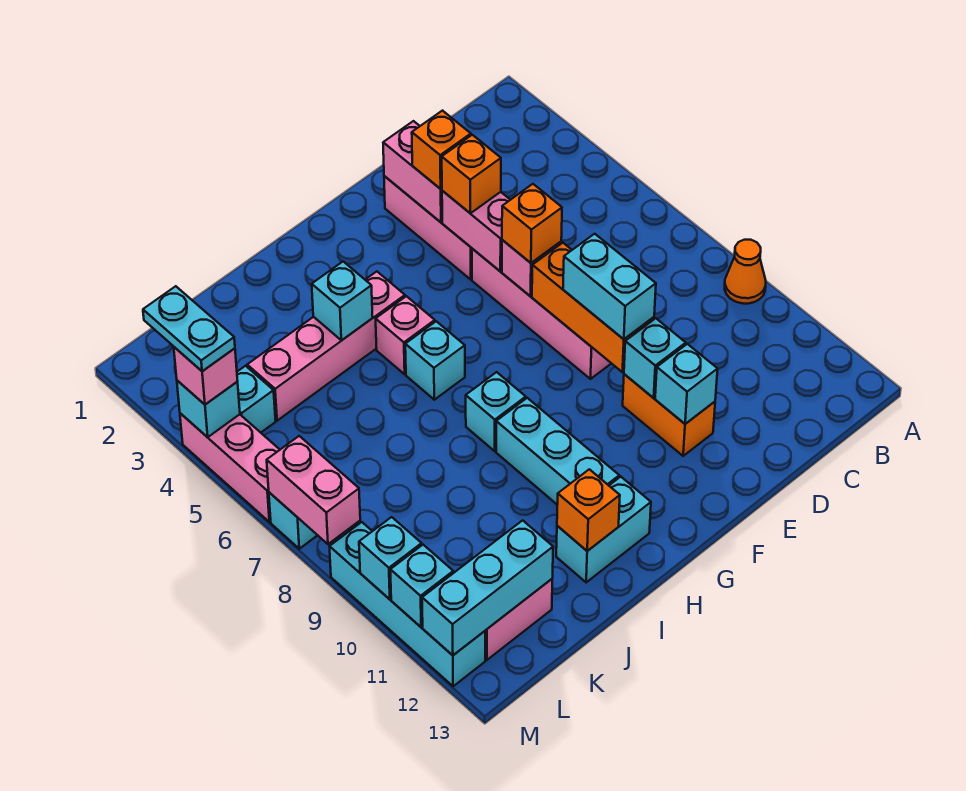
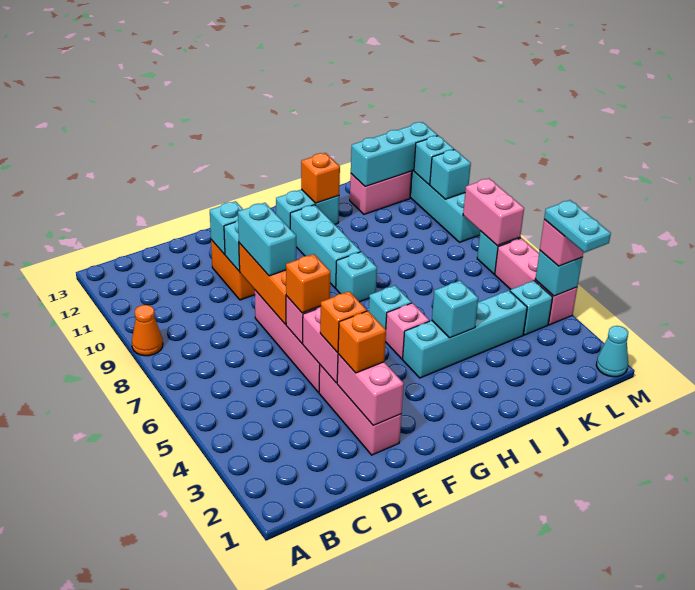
pink brick H4:K4 level 1 -> cyan brick H4:K4 level 1
none -> cyan cone M1 level 1

